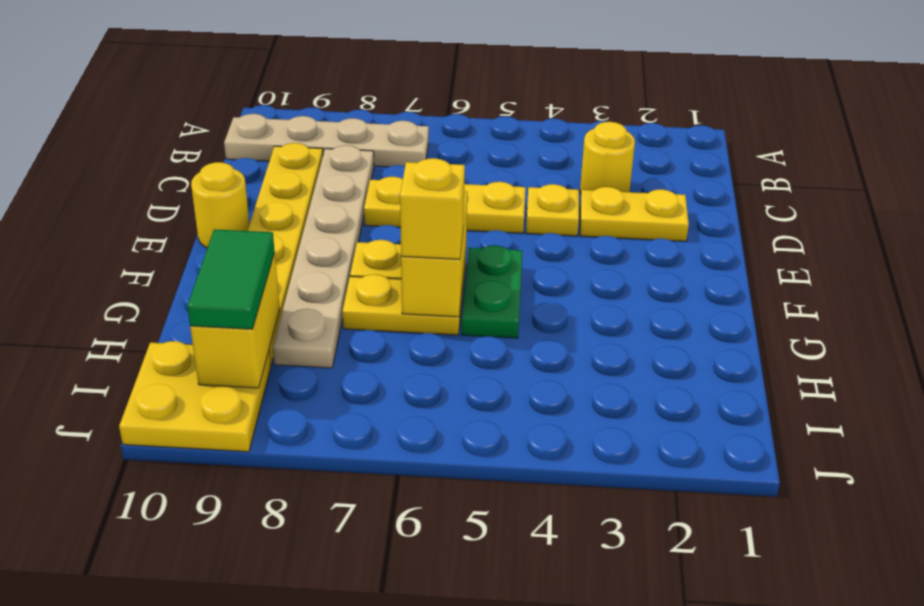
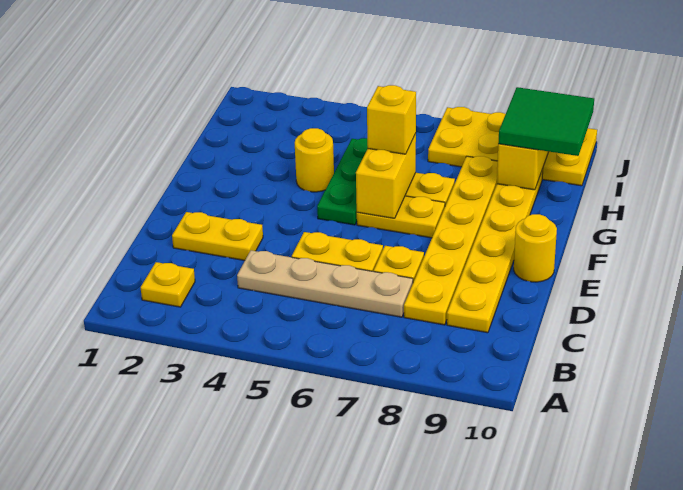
tan plate B7:B10 level 1 -> tan plate C4:C7 level 1
yellow round brick C3 level 1 -> yellow round brick G4 level 1
tan plate C8:H8 level 1 -> yellow plate C8:H8 level 1
yellow plate D4 level 1 -> yellow plate B2 level 1
green plate F5:G5 level 1 -> green plate F5:H5 level 1
green tile H9:I9 level 3 -> green tile H9:I10 level 3
yellow plate I9:J10 level 1 -> yellow plate I7:J10 level 1

